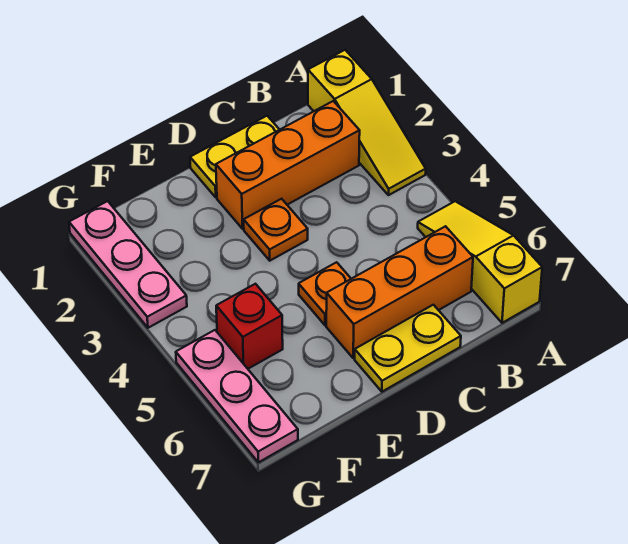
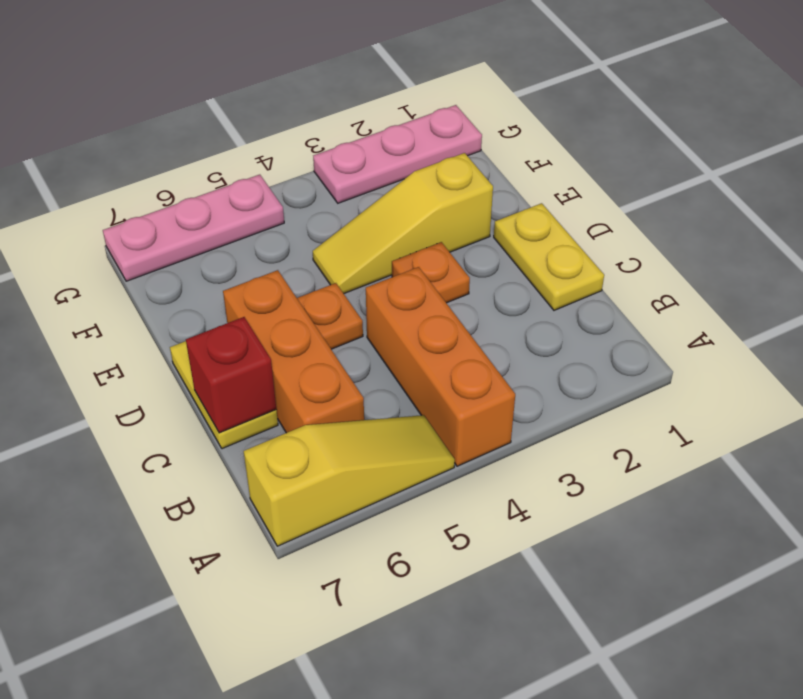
yellow slope A1:A3 level 1 top 1 -> yellow slope E2:E4 level 1 top 2
orange brick B2:D2 level 1 -> orange brick A4:C4 level 1
red brick F5 level 1 -> red brick C7 level 2

